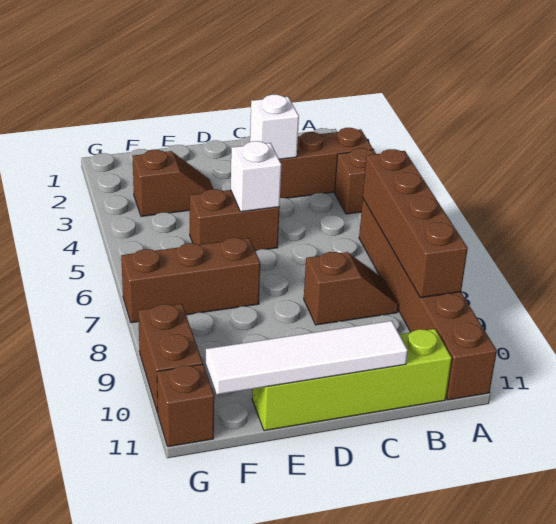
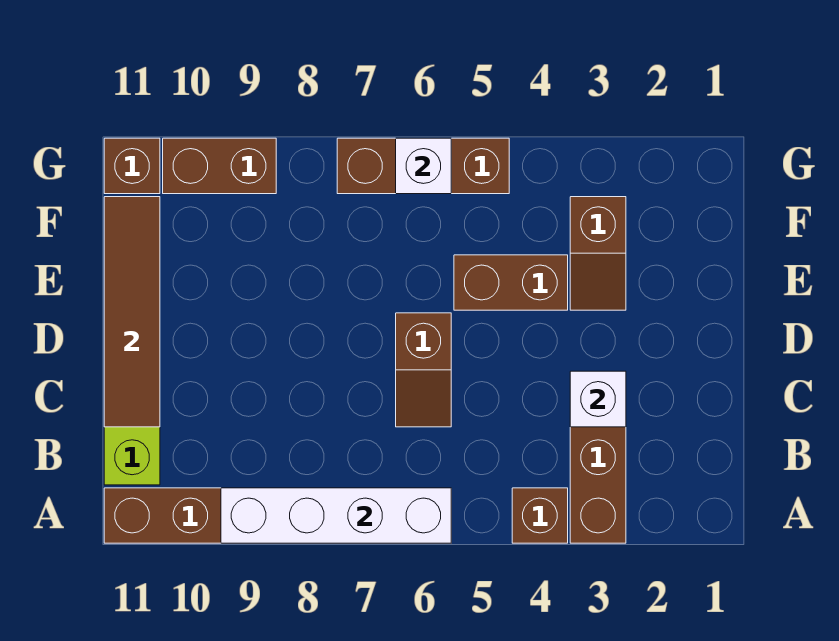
brown brick A6:A9 level 2 -> white brick A6:A9 level 2
brown slope B8:C8 level 1 top C -> brown slope C6:D6 level 1 top D
white tile C11:F11 level 2 -> brown tile C11:F11 level 2
brown brick D5:E5 level 1 -> brown brick E4:E5 level 1
white brick D5 level 2 -> white brick G6 level 2
brown brick E7:G7 level 1 -> brown brick G5:G7 level 1

